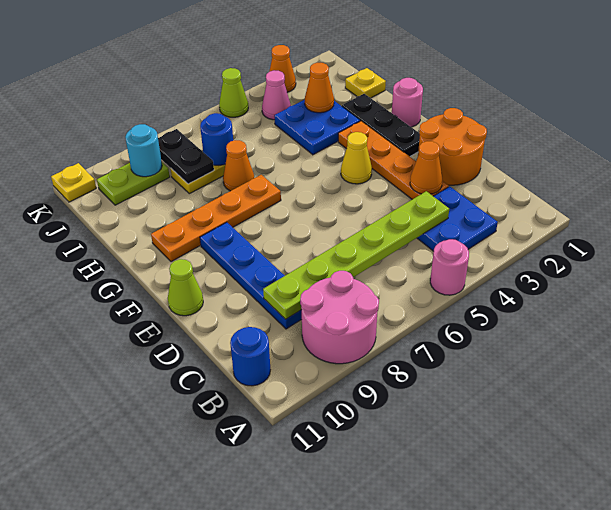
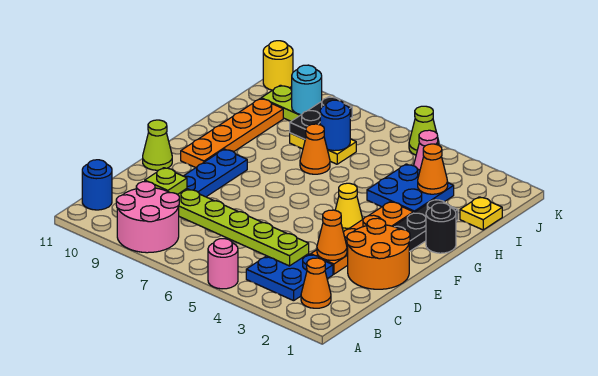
none -> lime plate C9 level 3
pink round brick G1 level 1 -> black round brick G1 level 1
orange plate G7:G10 level 1 -> orange plate F10:I10 level 1
orange cone K3 level 1 -> orange cone B2 level 1
yellow plate K11 level 1 -> yellow round brick K11 level 1

